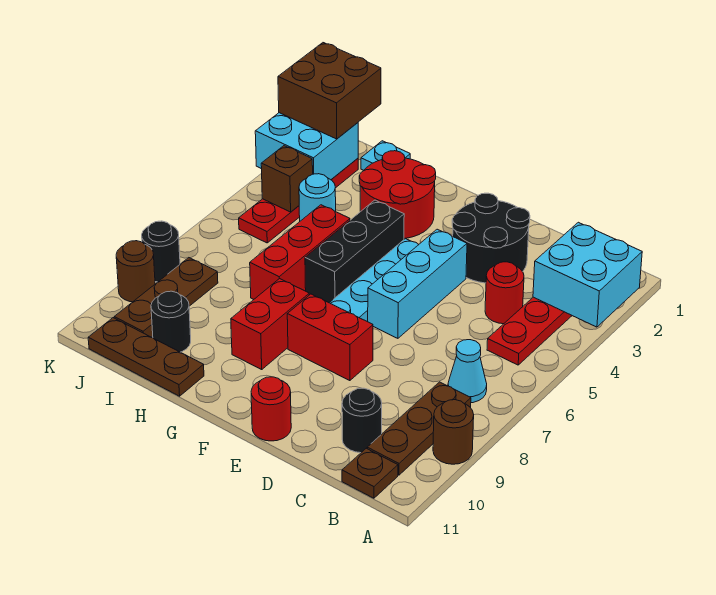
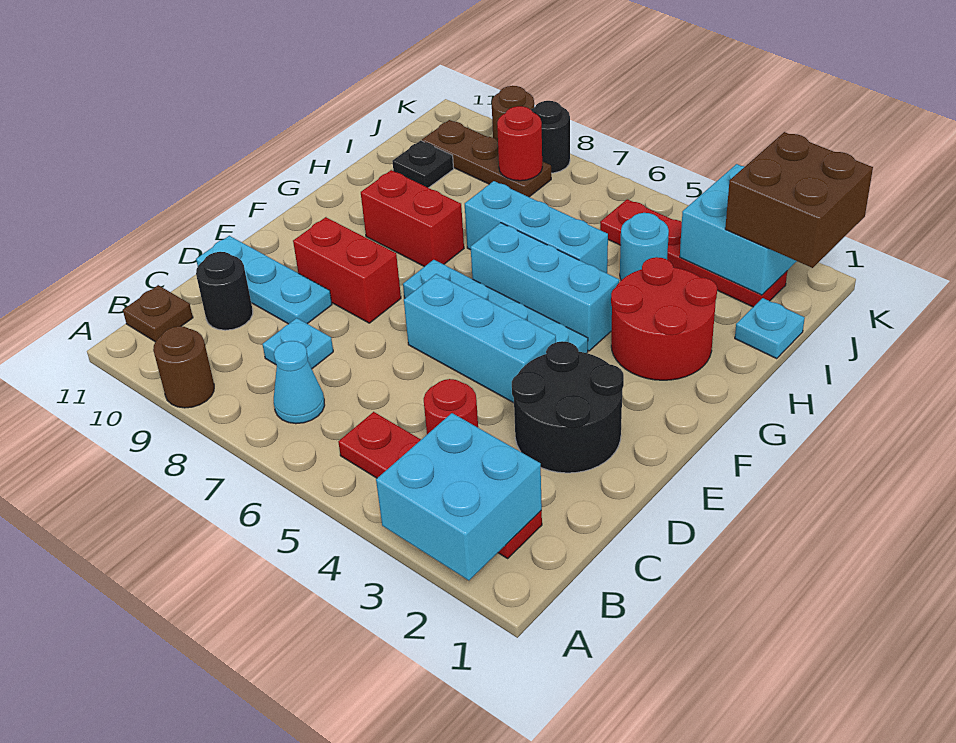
brown plate B8:B10 level 1 -> none
none -> cyan plate C8 level 1
none -> cyan plate D9:D11 level 1
red brick E8:F8 level 1 -> red brick E8:E9 level 1
red round brick E11 level 1 -> red round brick J8 level 2
black brick G4:G6 level 1 -> cyan brick G4:G6 level 1
red brick H5:H7 level 1 -> cyan brick H5:H7 level 1
brown plate H11:J11 level 1 -> none
black round brick I10 level 1 -> black plate I10 level 1
brown brick J4 level 2 -> none

